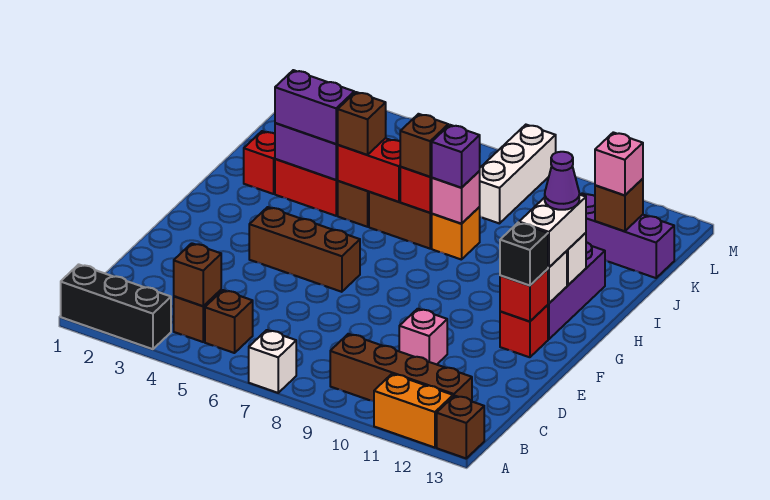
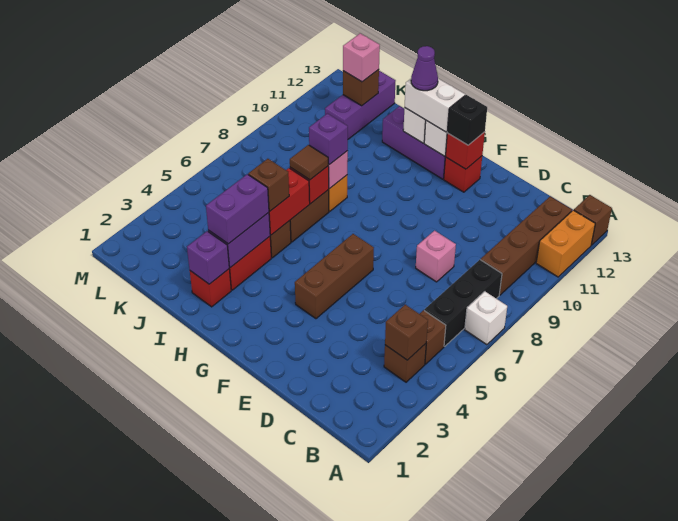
black brick A1:A3 level 1 -> black brick B6:B8 level 1
pink brick D10 level 1 -> pink brick D8 level 1
none -> purple brick I2 level 2
brown brick I7 level 3 -> brown tile I7 level 3
white brick K8:M8 level 1 -> none

